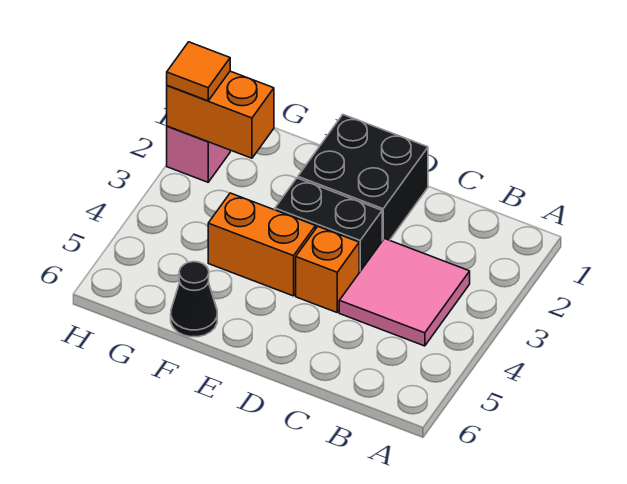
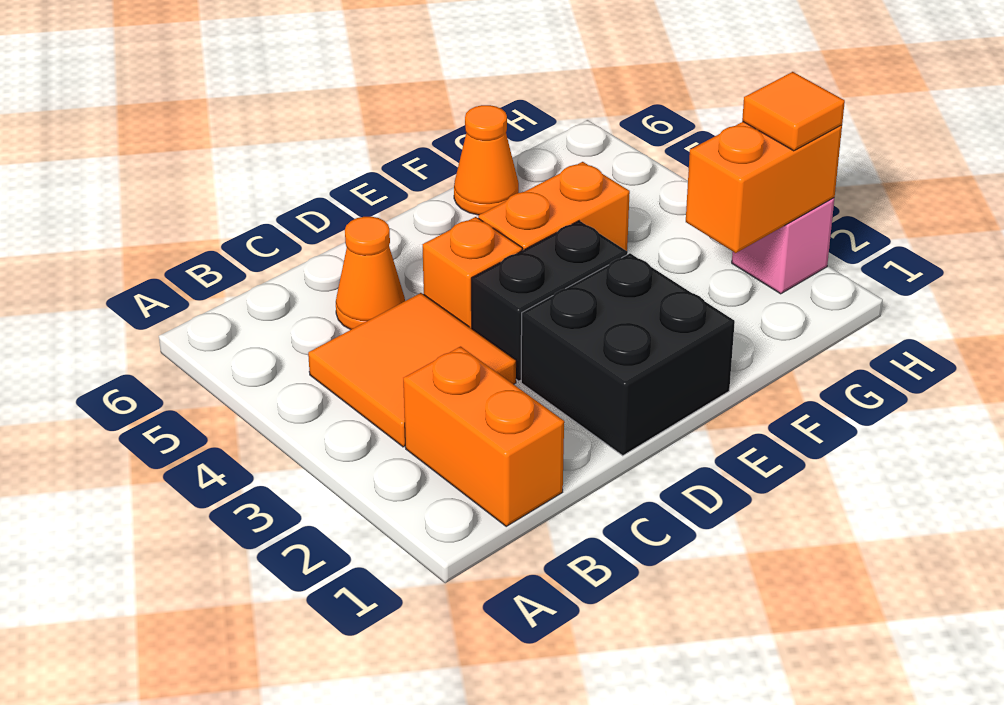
none -> orange brick B1:B2 level 1
pink tile B3:C4 level 1 -> orange tile B3:C4 level 1
none -> orange cone C5 level 1
black cone F6 level 1 -> orange cone F6 level 1

